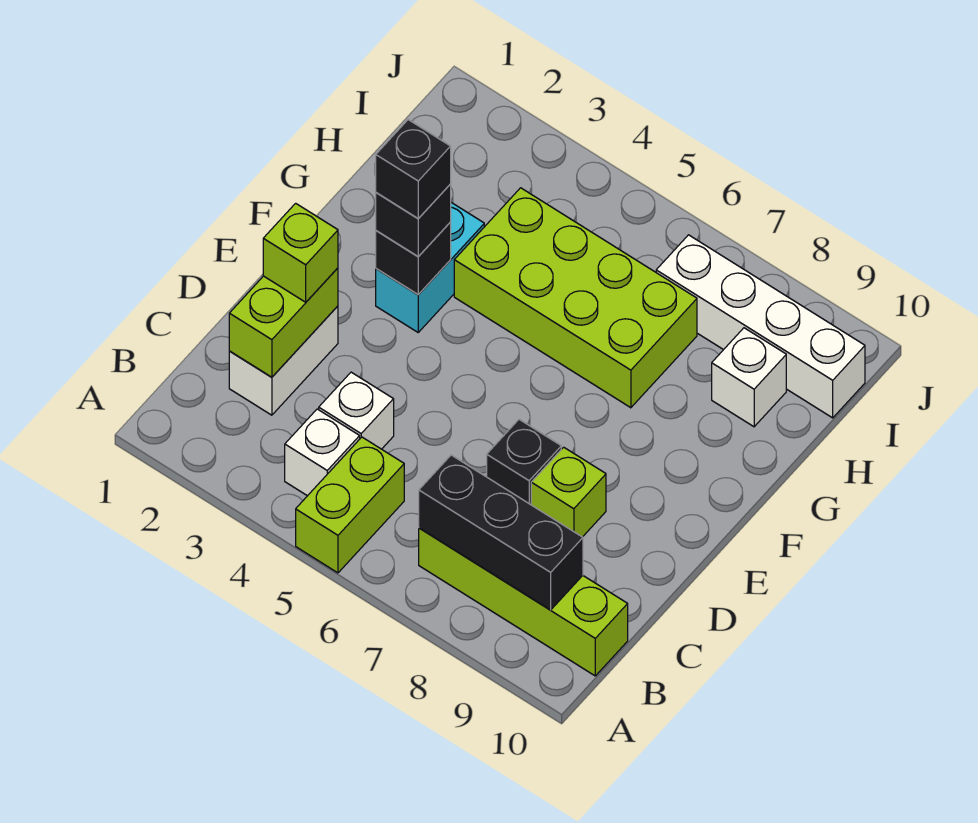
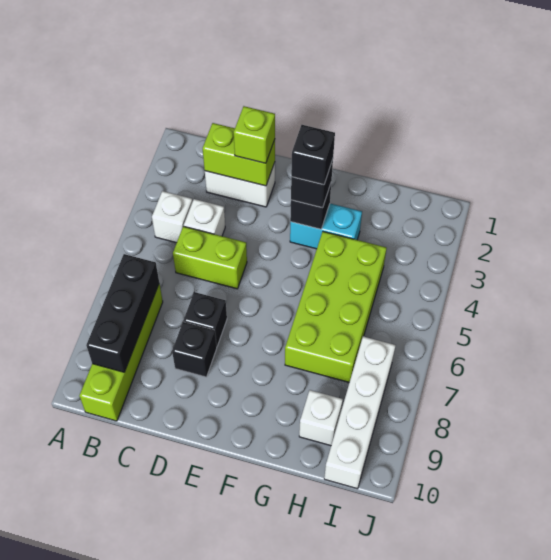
lime brick A5:B5 level 1 -> lime brick C5:D5 level 1
lime brick D8 level 1 -> black brick D8 level 1

